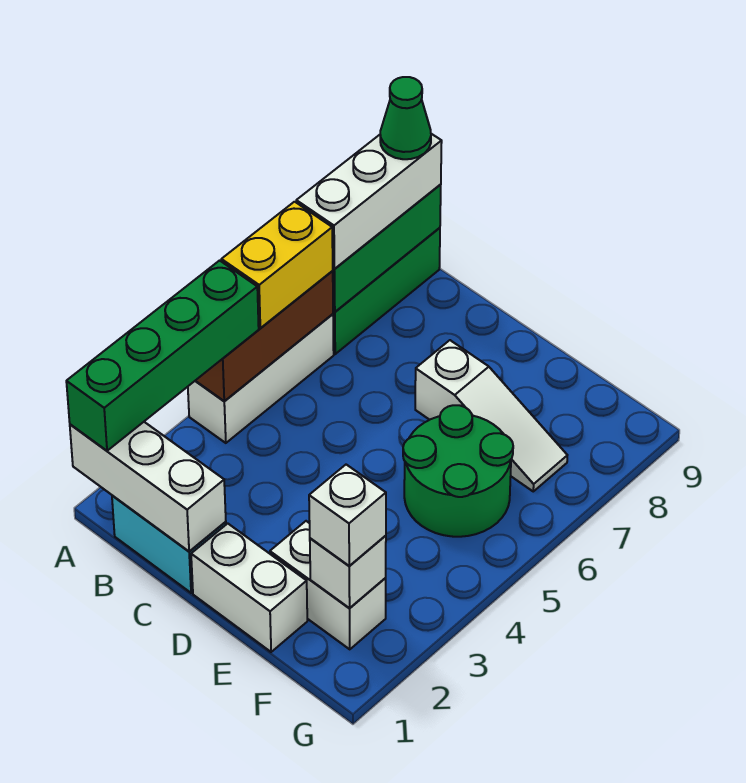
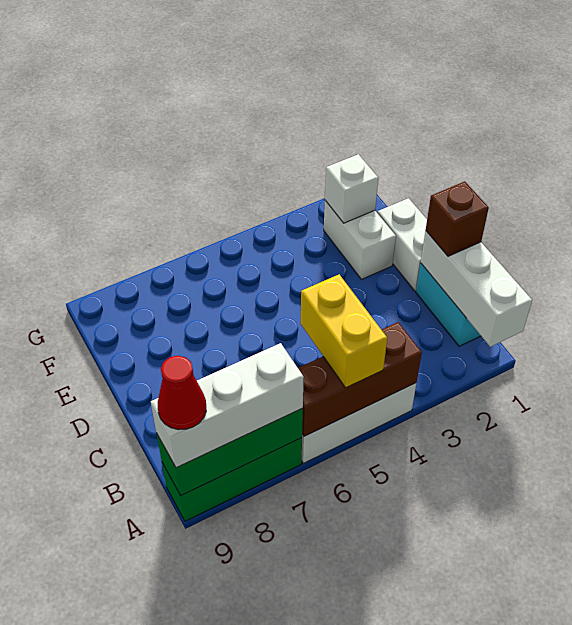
green brick A1:A4 level 3 -> none
yellow brick A5:A6 level 3 -> yellow brick A5:B5 level 3
green cone A9 level 4 -> red cone A9 level 4
none -> brown brick C1 level 3
white slope D7:F7 level 1 top D -> none
green round brick E5:F6 level 1 -> none
white brick F2 level 3 -> none

